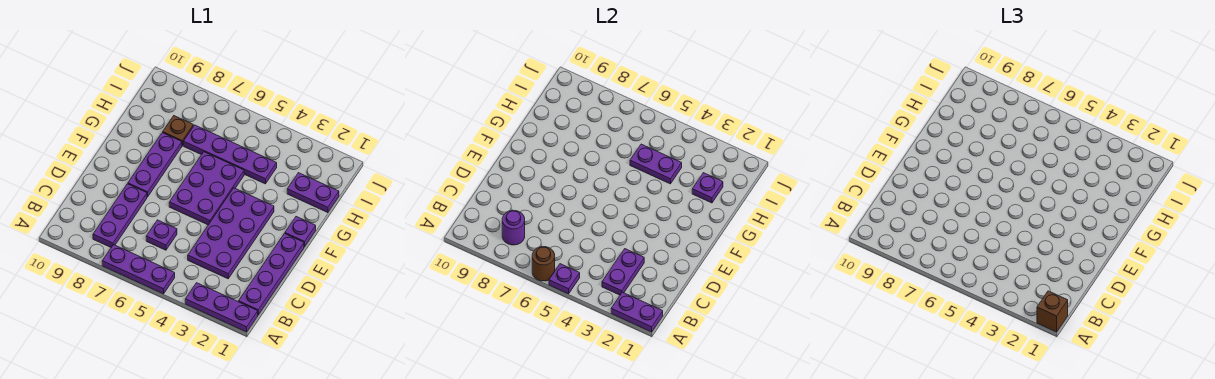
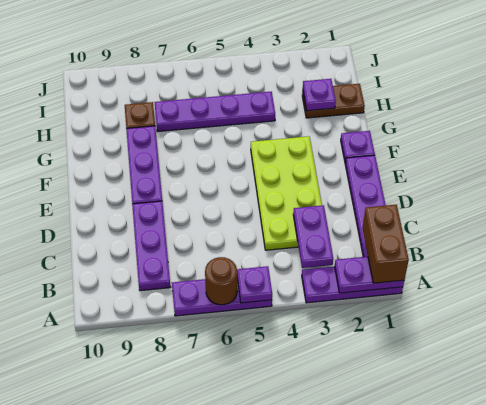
brown brick A1 level 3 -> brown brick A1:B1 level 3
purple round brick B8 level 2 -> none
purple plate C3:F4 level 1 -> lime plate C3:F4 level 1
purple plate C6 level 1 -> none
purple plate E5:G6 level 1 -> none
purple plate H1:H2 level 1 -> brown plate H1:H2 level 1
purple plate H4:H5 level 2 -> none

